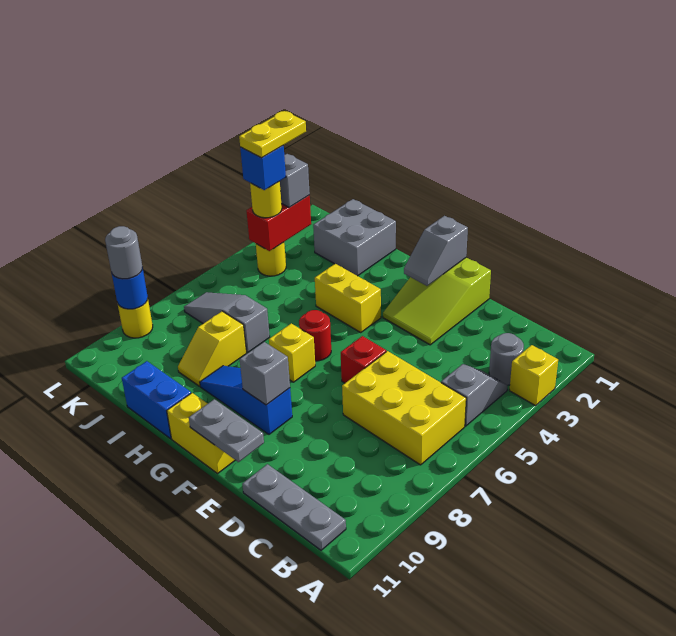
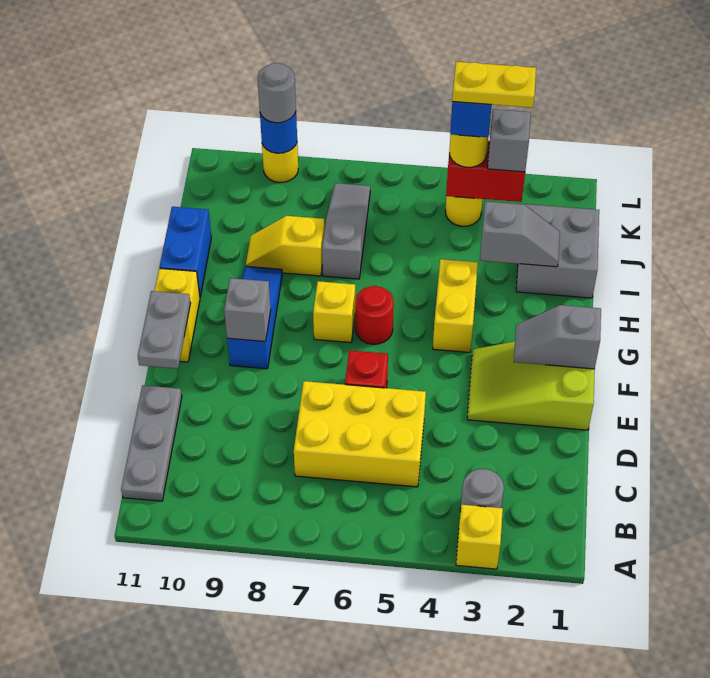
grey slope B4:B5 level 1 top 5 -> grey slope I2:I3 level 2 top 3
yellow brick B6:D7 level 1 -> yellow brick C5:D7 level 1

